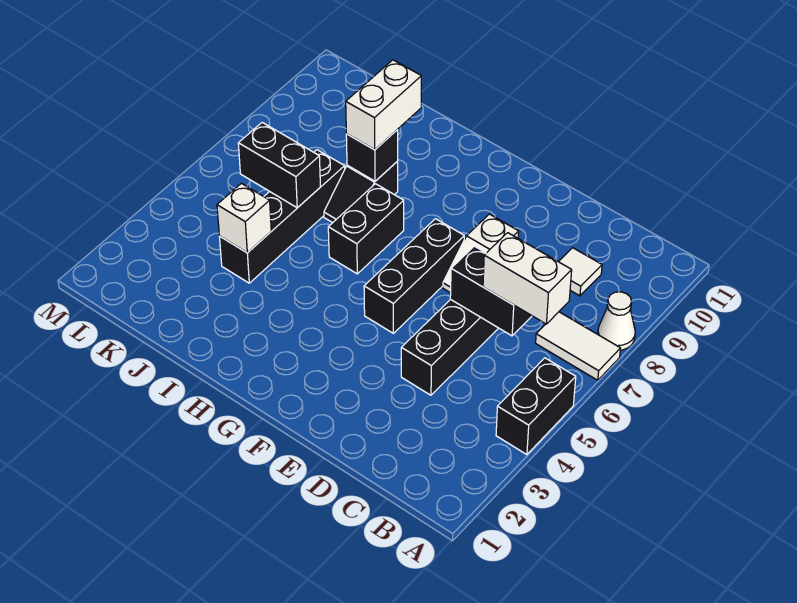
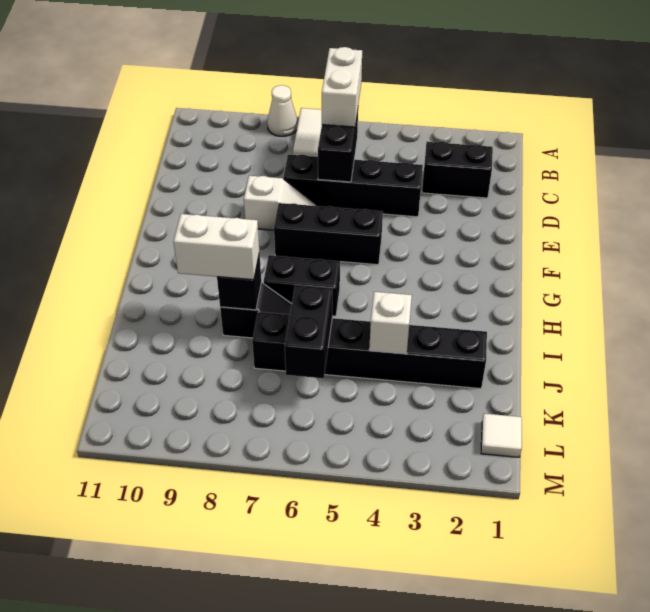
black brick A4:A5 level 1 -> black brick C2:C3 level 1
white tile C9 level 1 -> white tile L1 level 1
black brick J4:J7 level 1 -> black brick J2:J7 level 1

